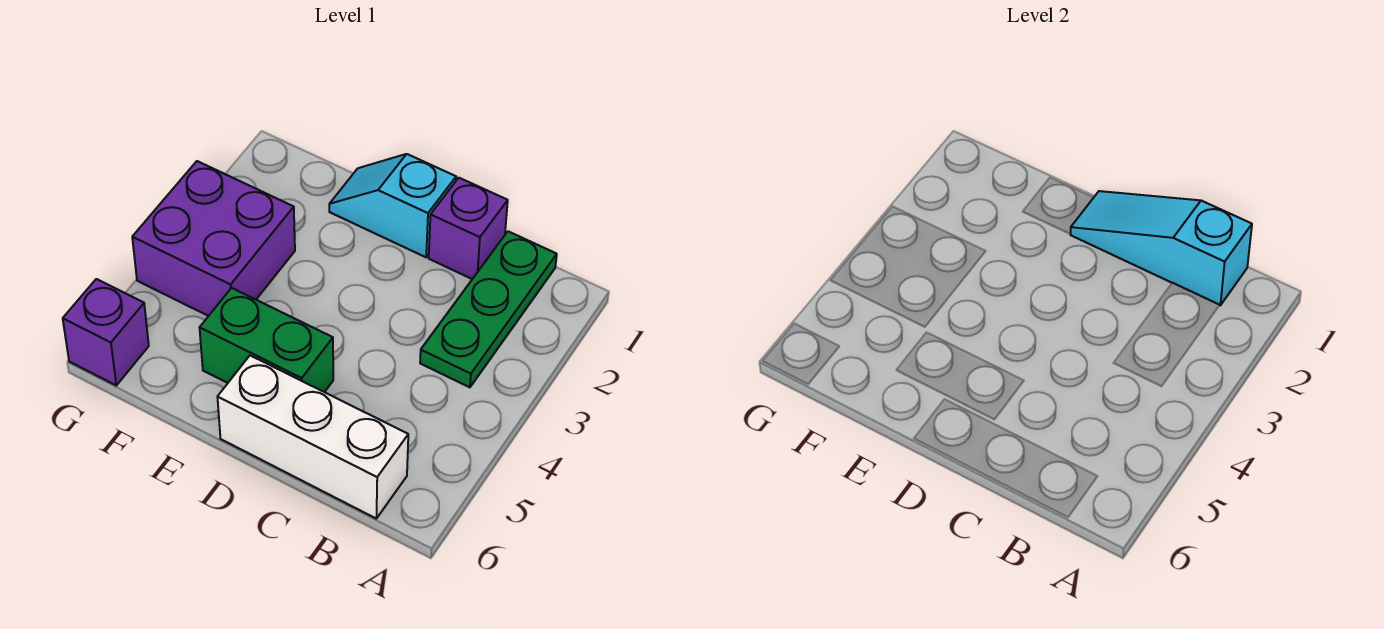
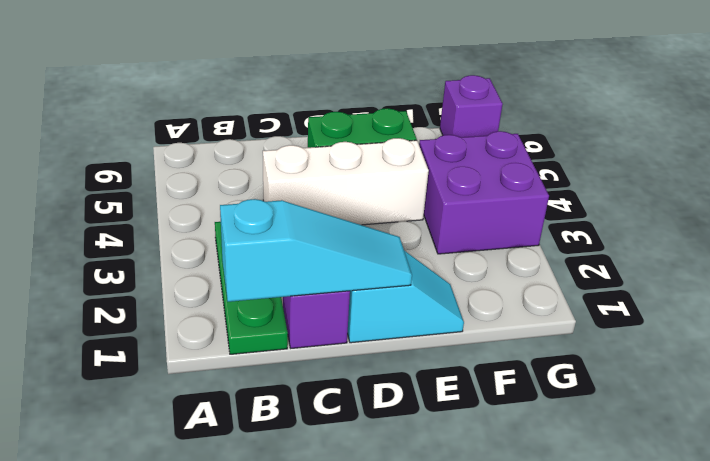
white brick B6:D6 level 1 -> white brick C4:E4 level 1

